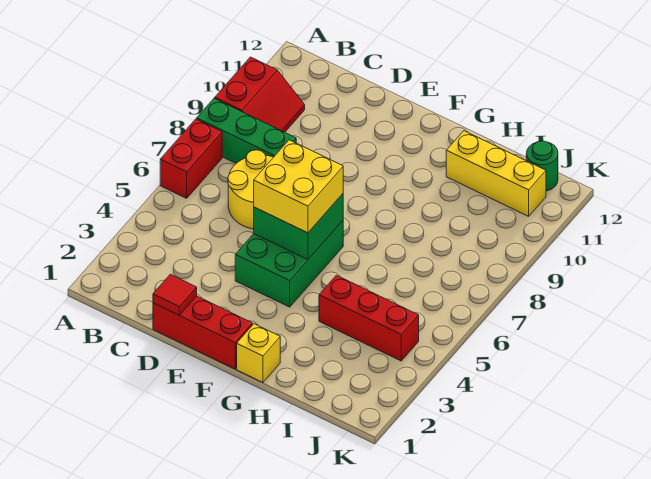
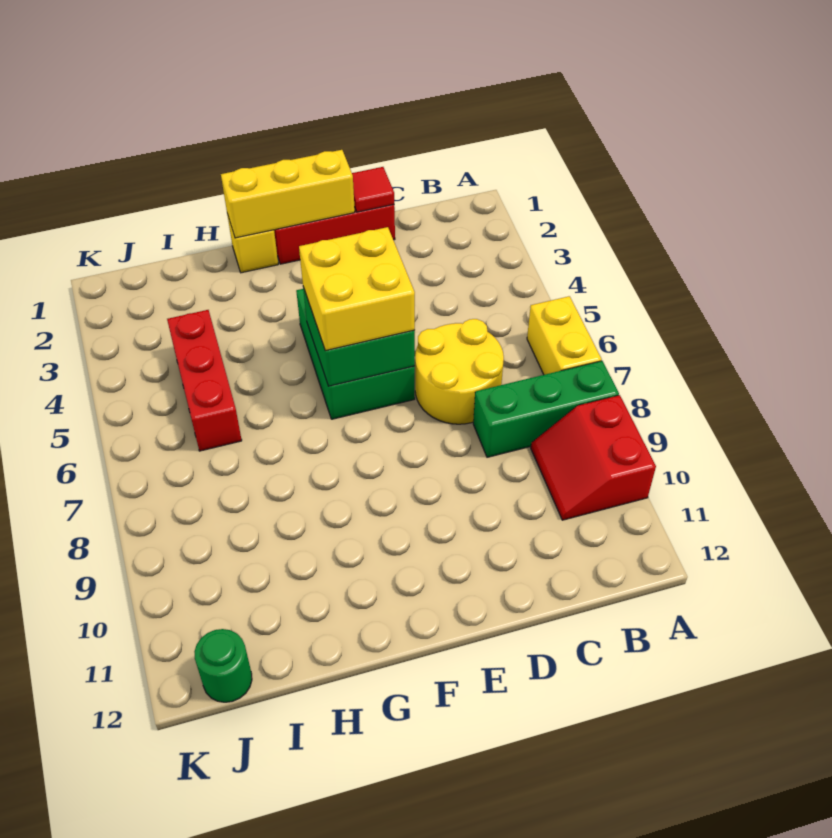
red brick A6:A7 level 1 -> yellow brick A6:A7 level 1
red brick H4:J4 level 1 -> red brick I4:I6 level 1
yellow brick H11:J11 level 1 -> yellow brick E1:G1 level 2

